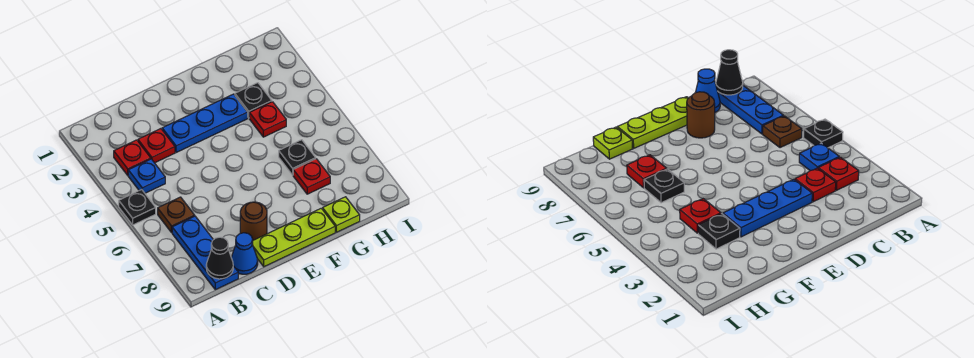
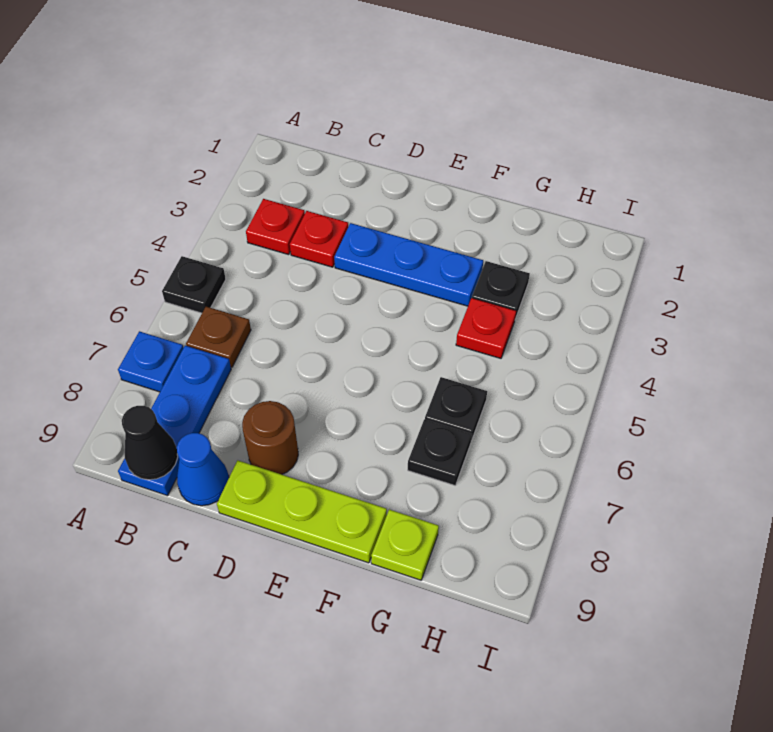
blue plate B4 level 1 -> blue plate A7 level 1
red plate G7 level 1 -> black plate G7 level 1

